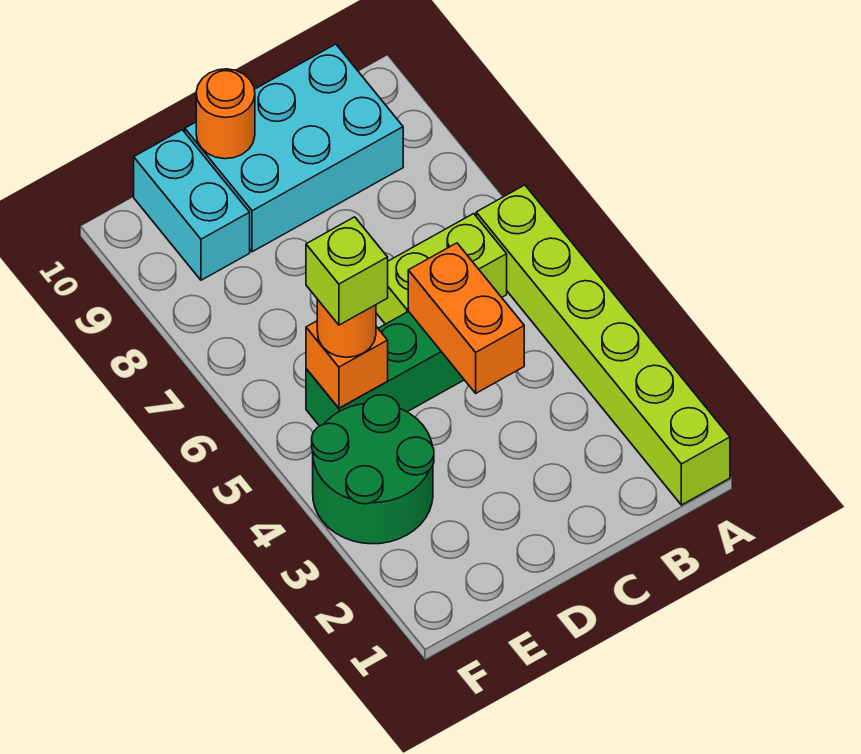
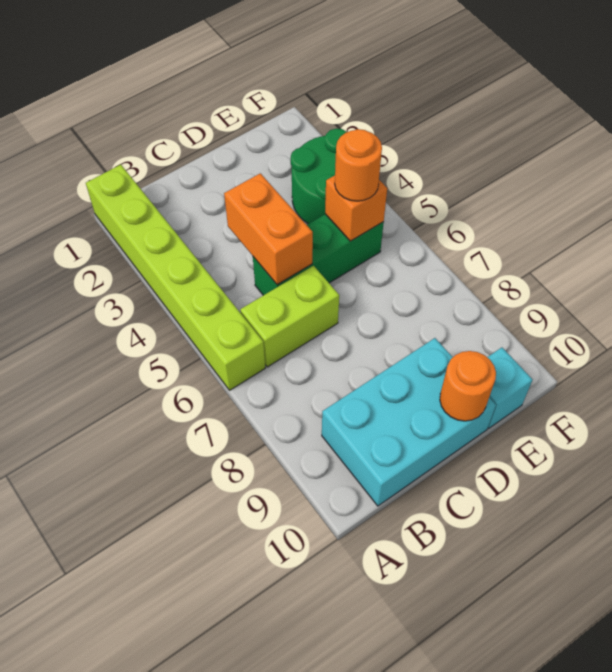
lime brick E5 level 4 -> none
cyan brick E9:E10 level 1 -> cyan brick E10 level 1

